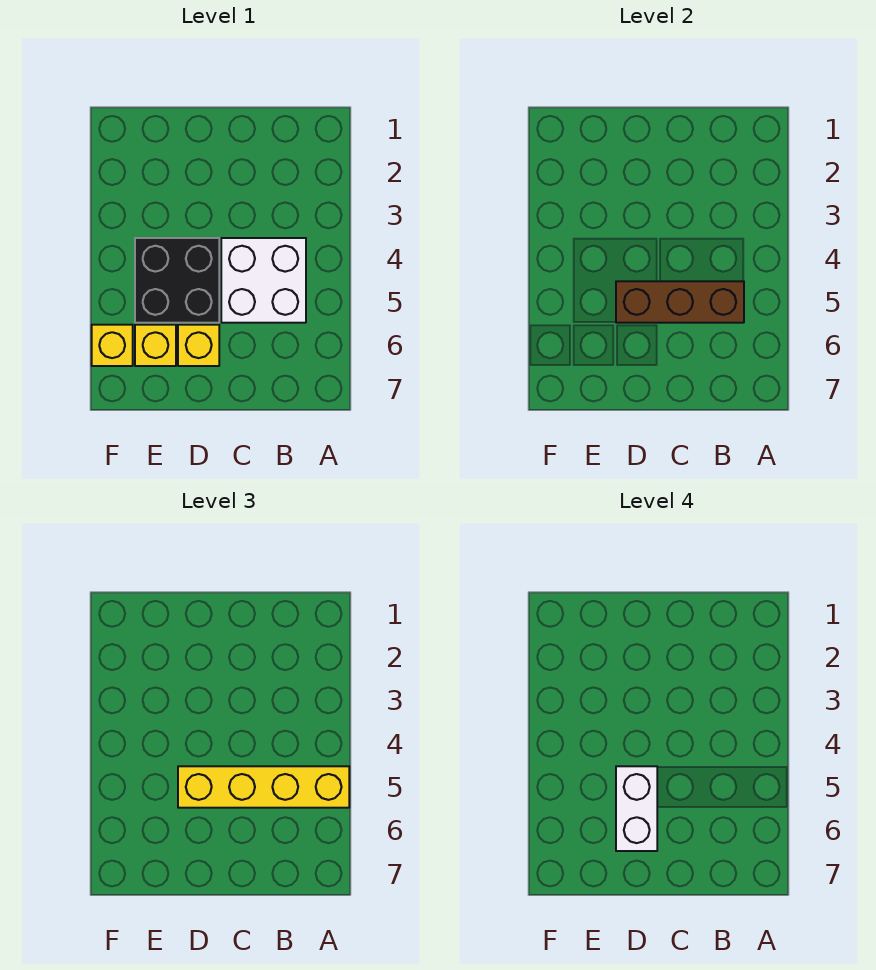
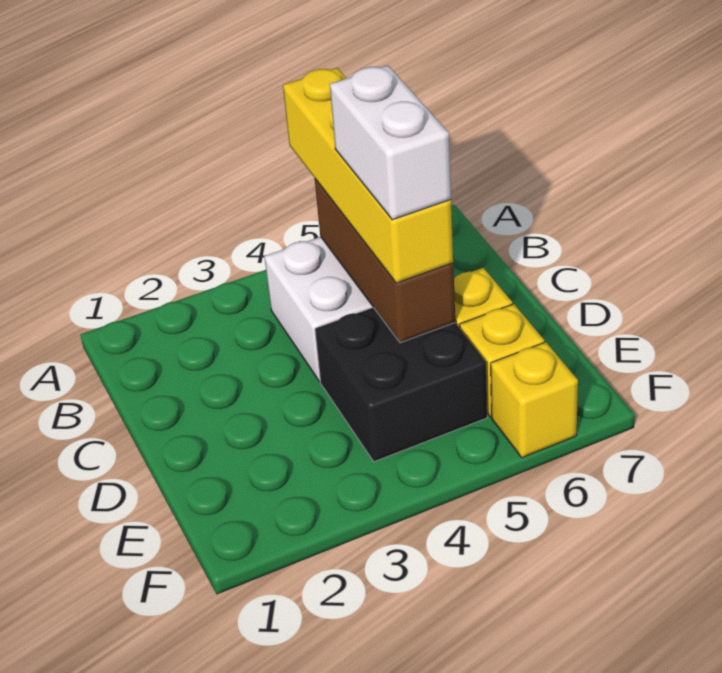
white brick D5:D6 level 4 -> white brick C5:D5 level 4

